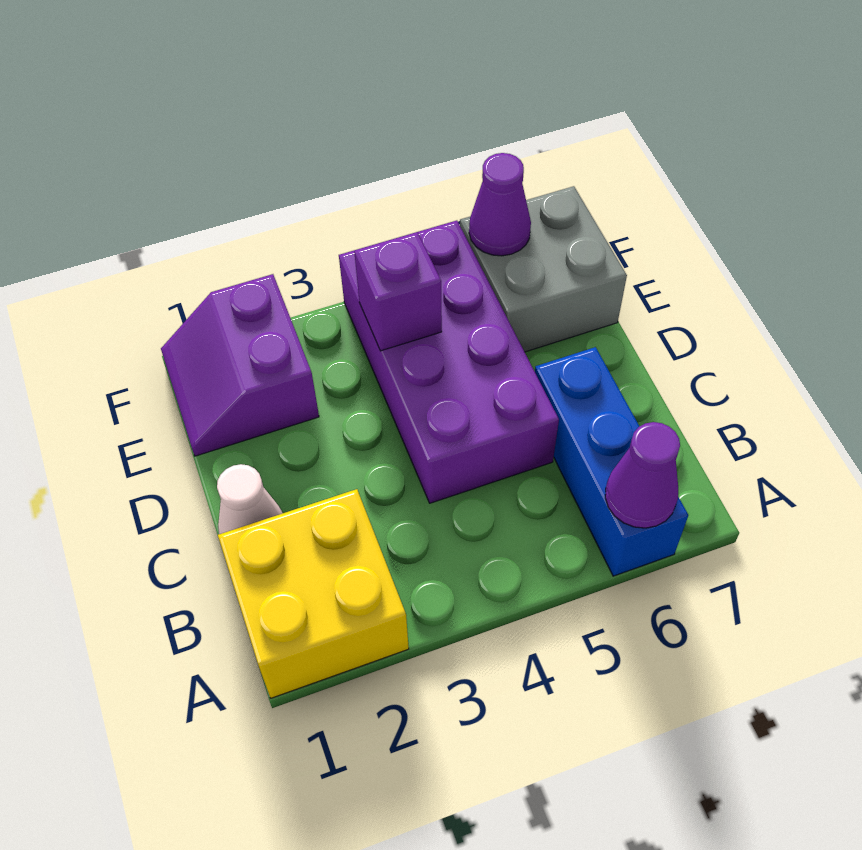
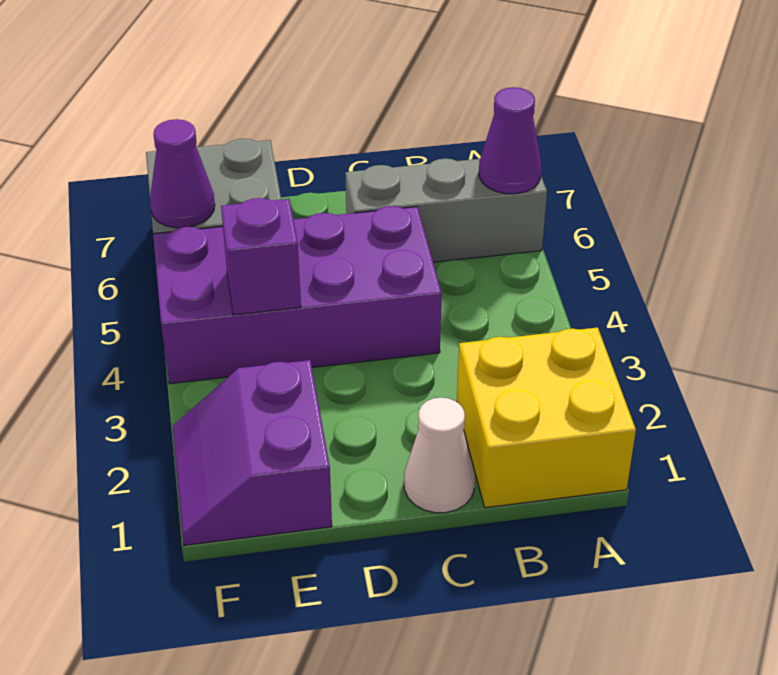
blue brick A6:C6 level 1 -> grey brick A6:C6 level 1
purple slope E1:F2 level 1 top 2 -> purple slope E1:F2 level 1 top E

